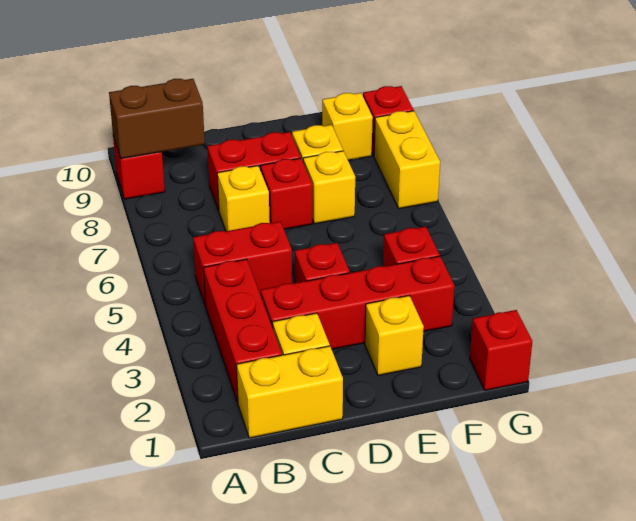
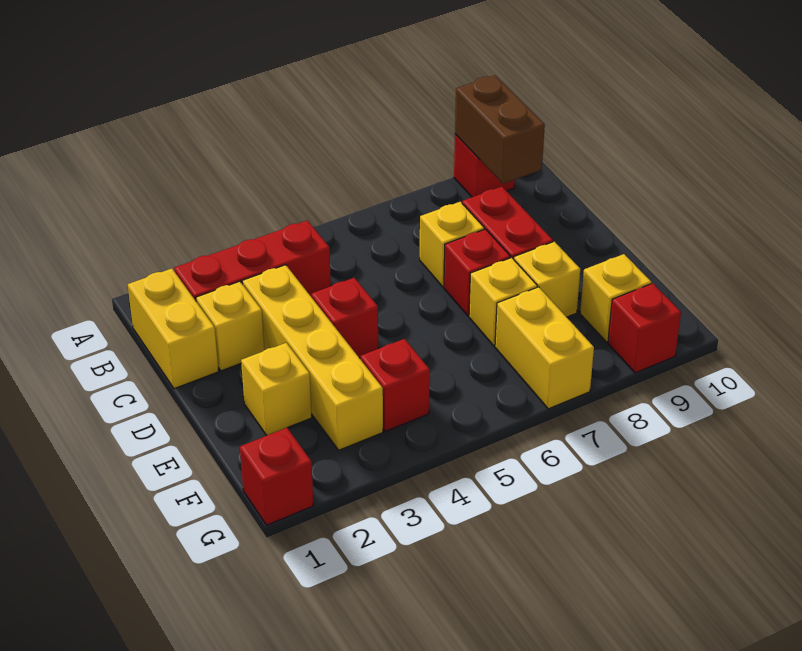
red brick B5:C5 level 1 -> none
red brick C3:F3 level 1 -> yellow brick C3:F3 level 1
yellow brick G7:G8 level 1 -> yellow brick F7:G7 level 1

